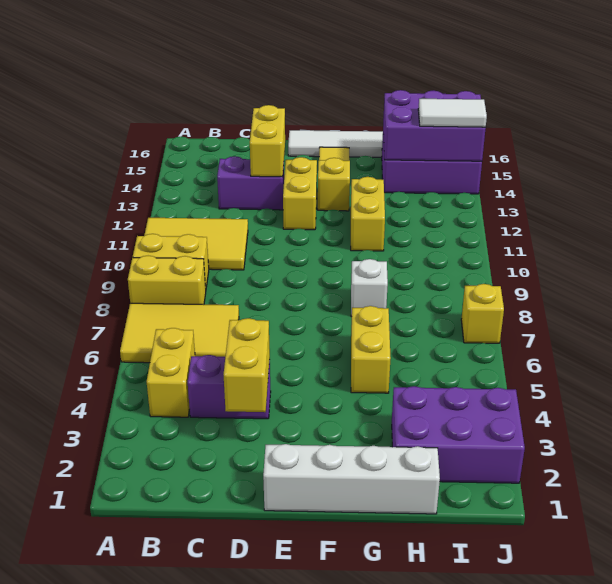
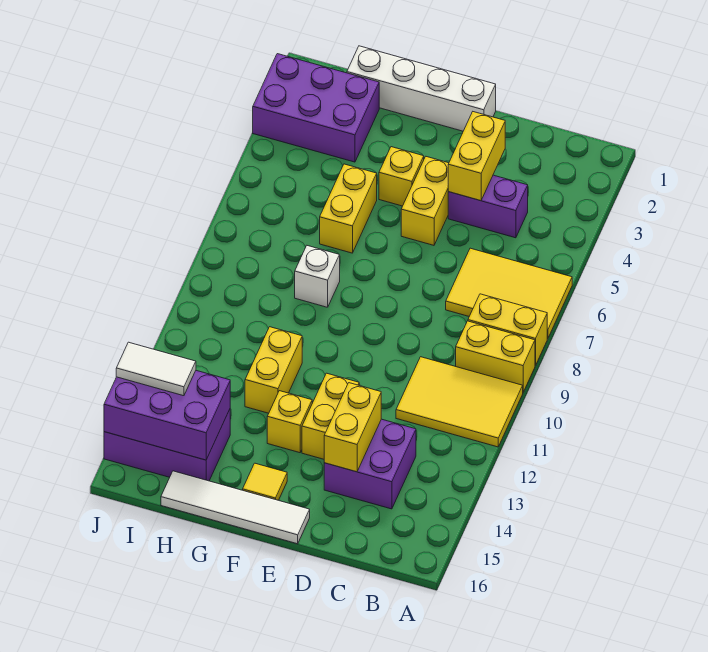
yellow brick B4:B5 level 1 -> yellow brick E4:E5 level 1
purple brick C13:D13 level 1 -> purple brick C13:D14 level 1
yellow brick J7 level 1 -> yellow brick F4 level 1

